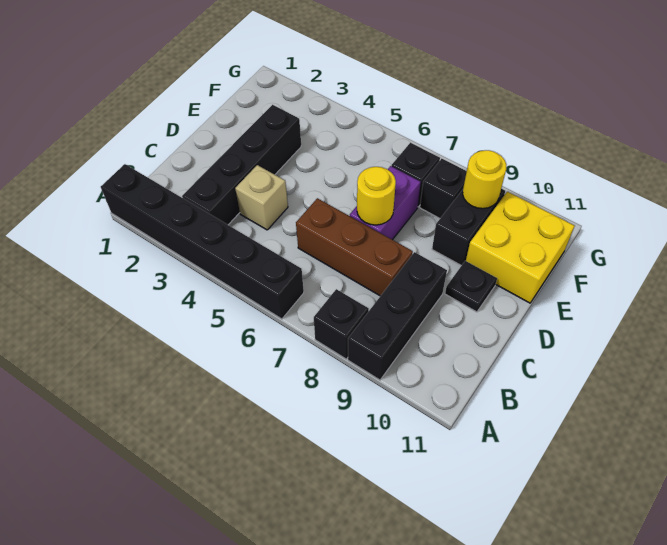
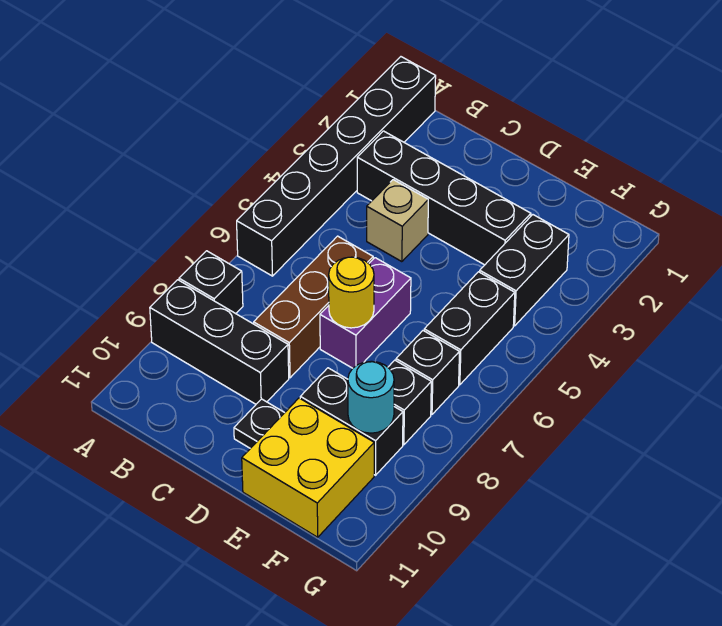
purple brick D7:E7 level 1 -> purple brick D6:D7 level 1
none -> black brick F3:F4 level 1
none -> black brick F5:F6 level 1
yellow round brick F9 level 2 -> cyan round brick F9 level 2

